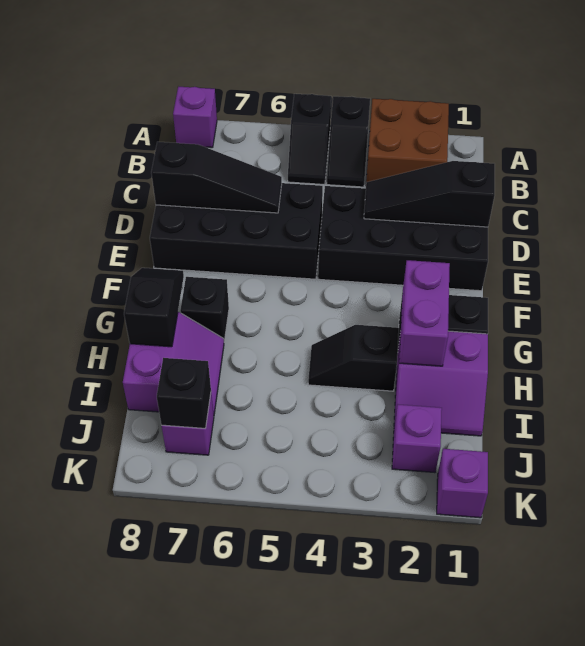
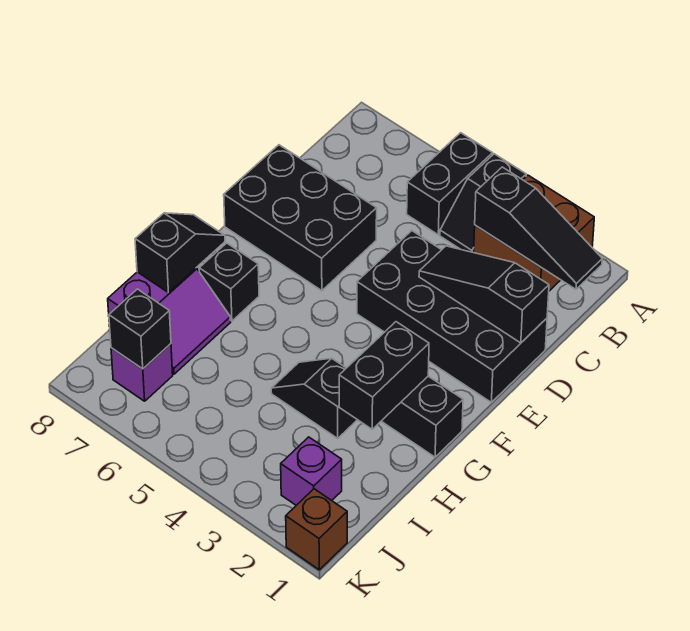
black slope A5:B5 level 1 top A -> black brick A5:B5 level 1
purple brick A8 level 1 -> none
black brick D5:E8 level 1 -> black brick D6:E8 level 1
black slope D6:D8 level 2 top 8 -> black slope B1:B3 level 2 top 3
purple brick G2:H2 level 2 -> black brick G2:H2 level 2
purple slope H1:I2 level 1 top H -> none
purple brick K1 level 1 -> brown brick K1 level 1

